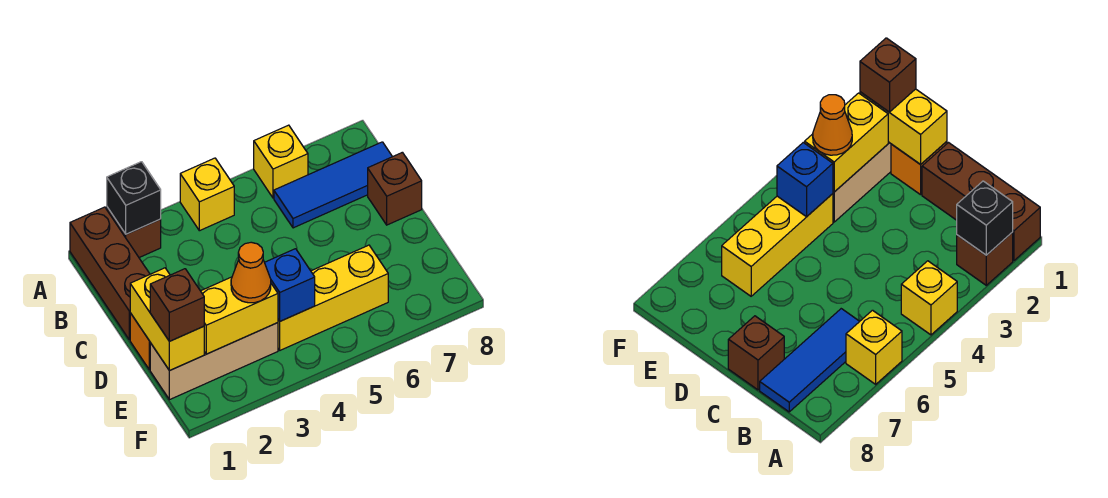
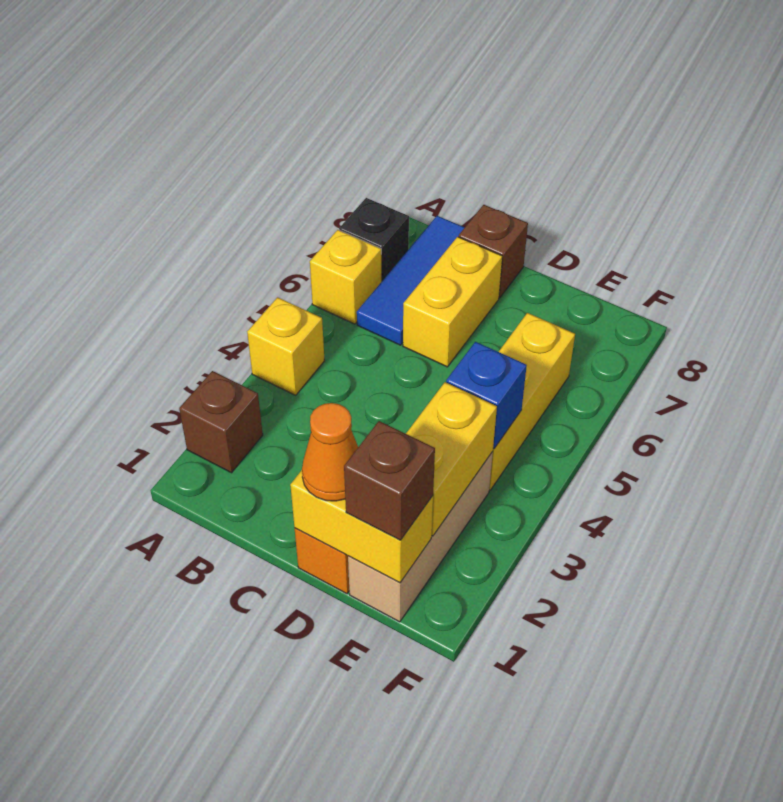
brown brick A1:C1 level 1 -> none
black brick A2 level 2 -> black brick A7 level 1
none -> yellow brick C6:C7 level 1
orange cone E3 level 3 -> orange cone D1 level 3

